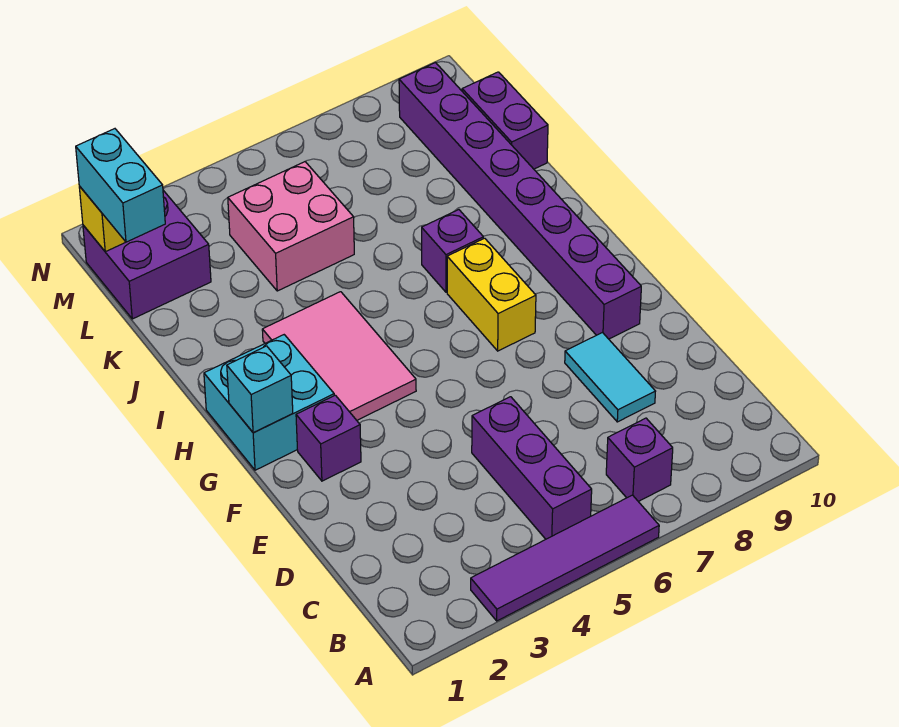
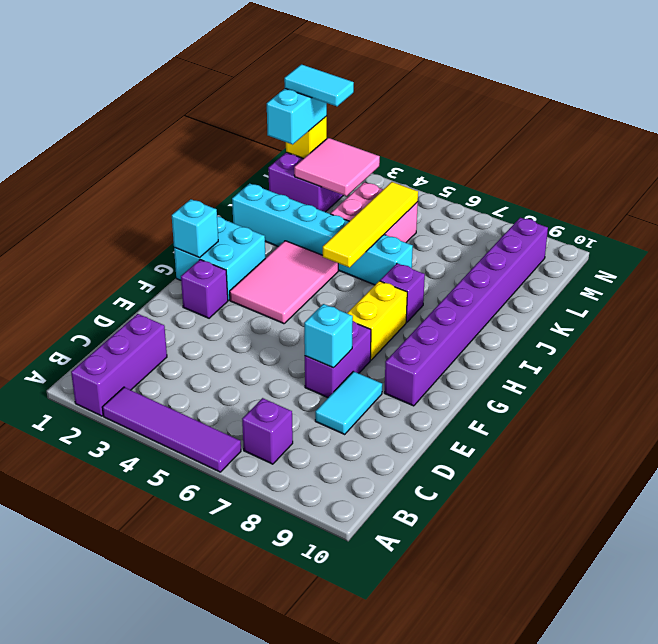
purple brick B5:D5 level 1 -> purple brick A2:C2 level 1
none -> cyan brick E7 level 2
none -> yellow tile I5:L5 level 2
none -> cyan brick J1:J6 level 1
purple brick K10:L10 level 1 -> purple brick E7:F7 level 1
none -> pink tile L2:M3 level 2
none -> cyan tile M1:M2 level 4

